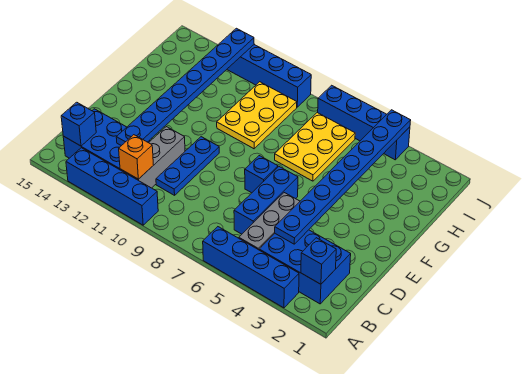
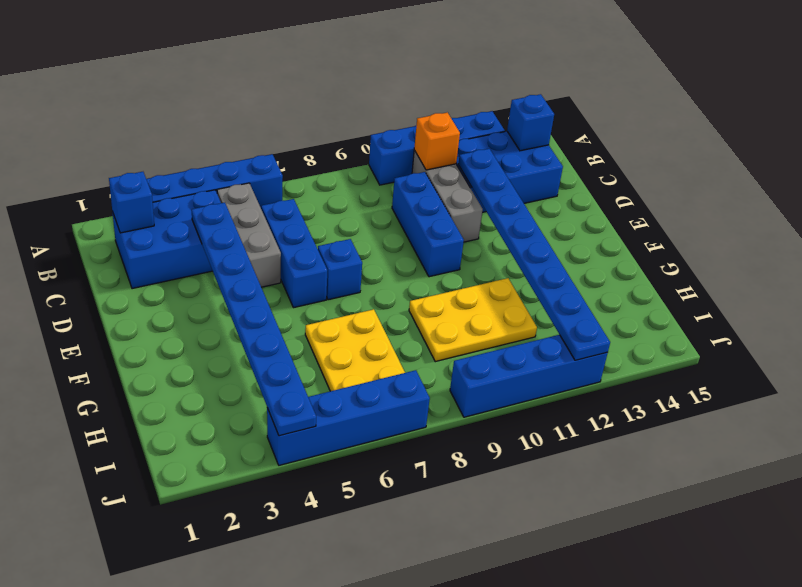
blue plate C10:E10 level 1 -> blue brick C10:E10 level 1
yellow plate G9:I10 level 1 -> yellow plate G9:H11 level 1

